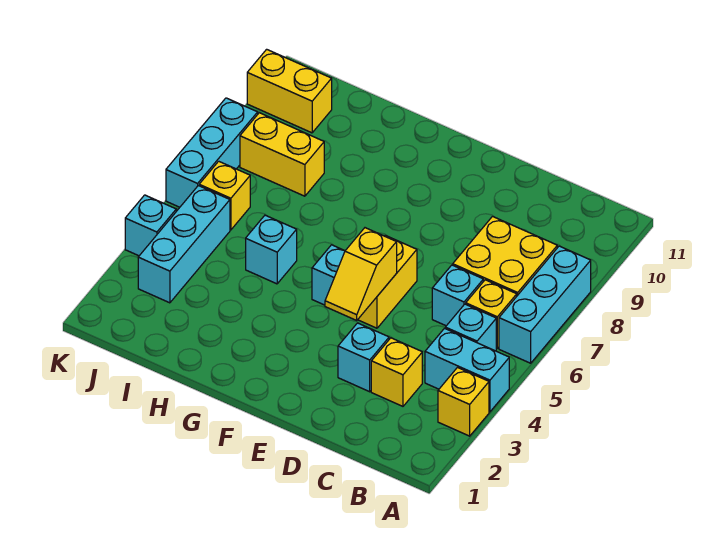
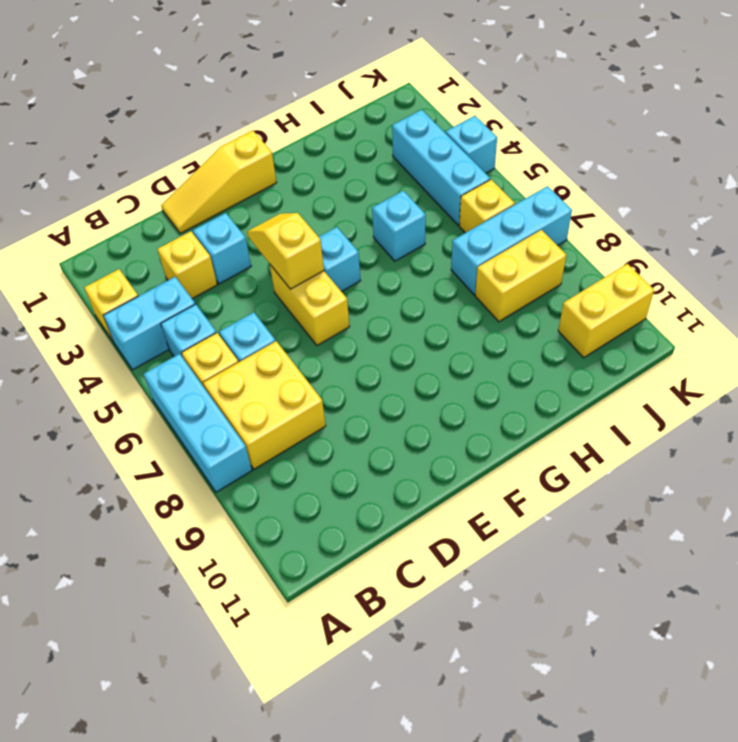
none -> yellow slope D1:F1 level 1 top F
cyan brick K6:K8 level 1 -> cyan brick I7:K7 level 1

